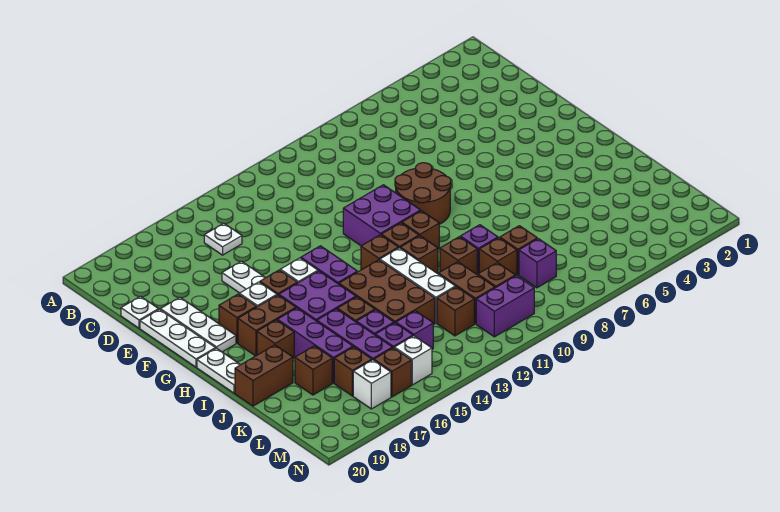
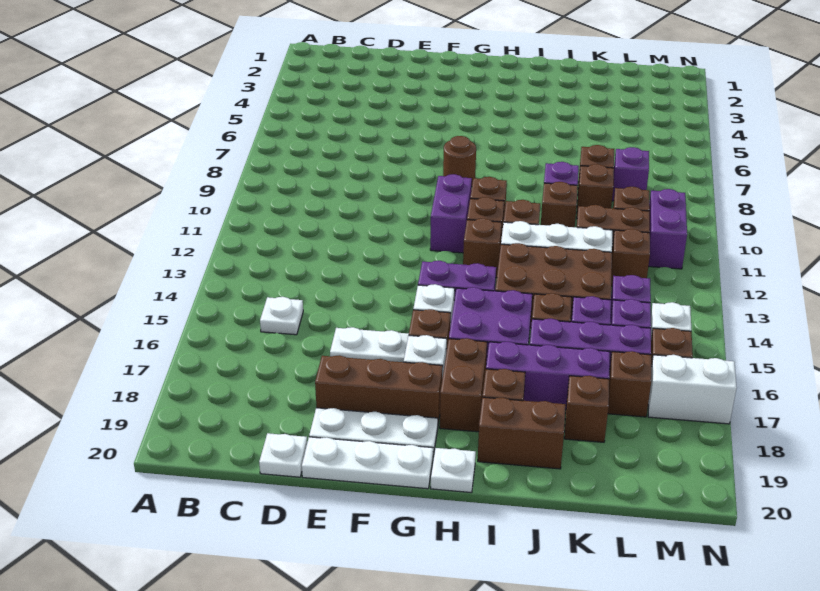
brown round brick F8:G9 level 1 -> brown round brick G8 level 1
purple brick F10:G11 level 1 -> purple brick G10:G11 level 1
brown brick G18 level 1 -> brown brick E18:G18 level 1
white plate H20:I20 level 1 -> white plate H20 level 1
brown brick J19:J20 level 1 -> brown brick I19:J19 level 1
white brick M17 level 1 -> white brick M17:N17 level 1

